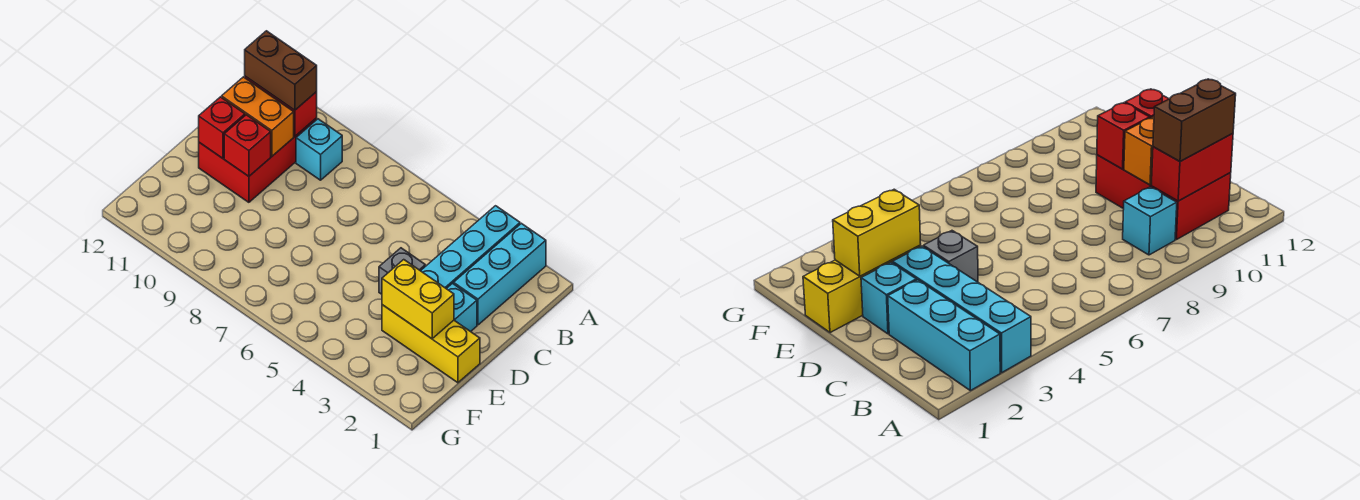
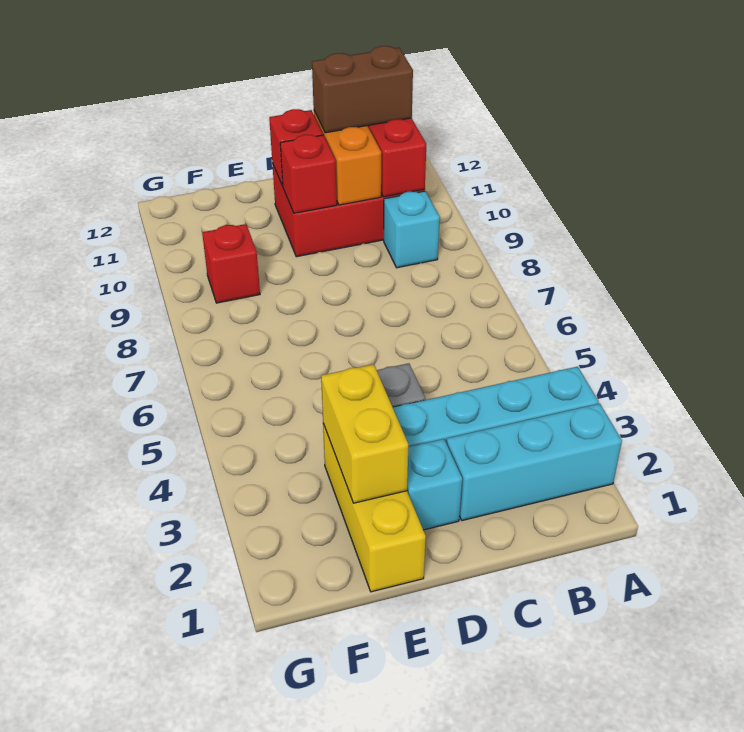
brown brick B10:B11 level 3 -> brown brick B11:C11 level 3
none -> red brick F9 level 1

